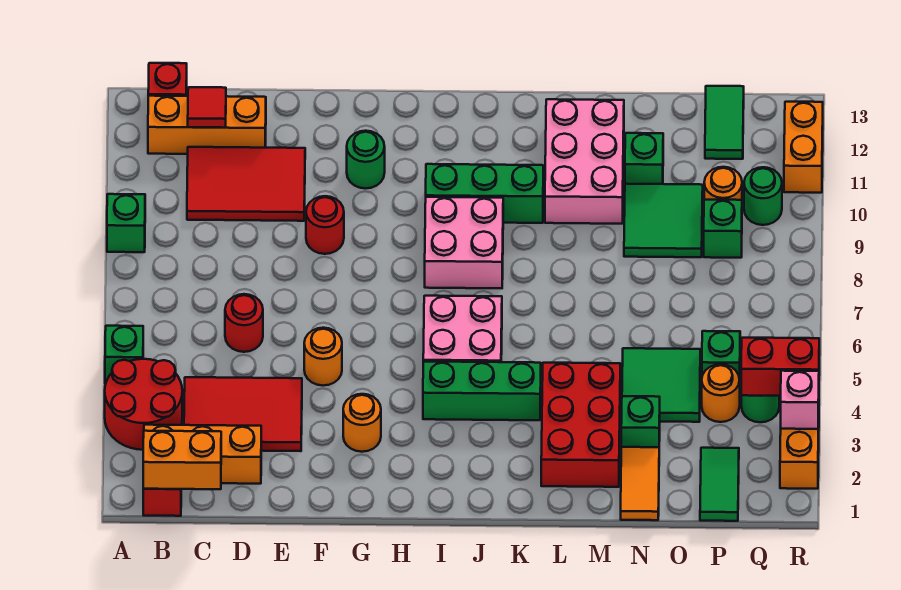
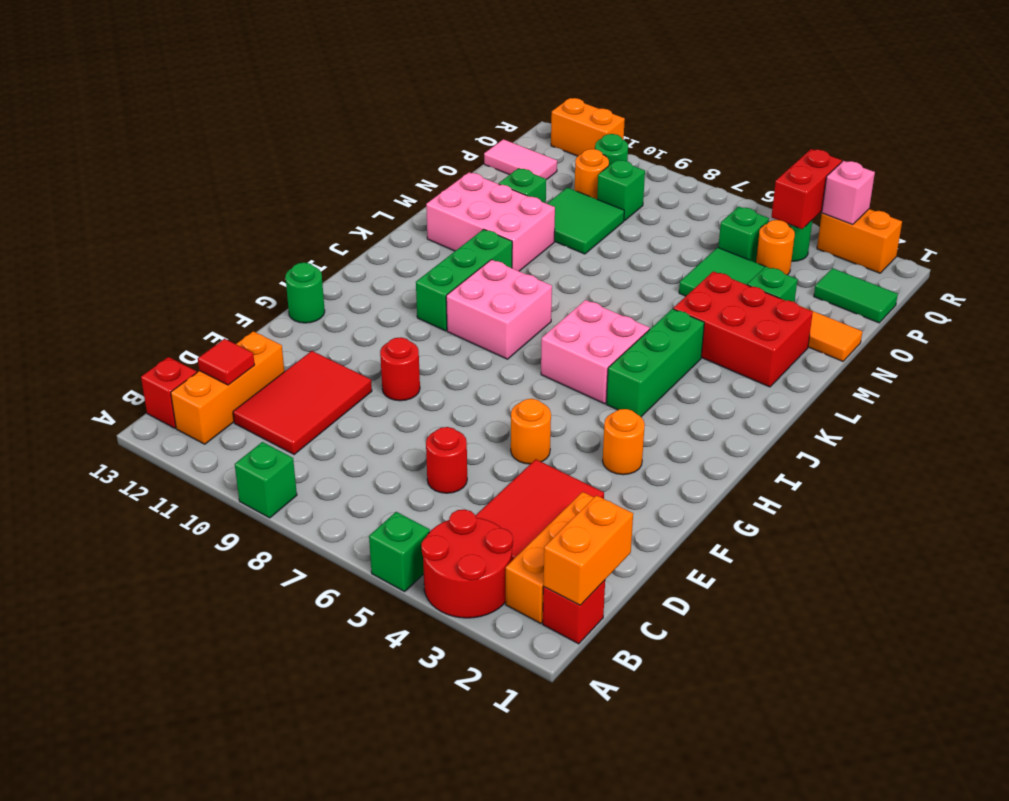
green round brick G11 level 1 -> green round brick G13 level 1
green tile P12:P13 level 1 -> pink tile P12:P13 level 1

